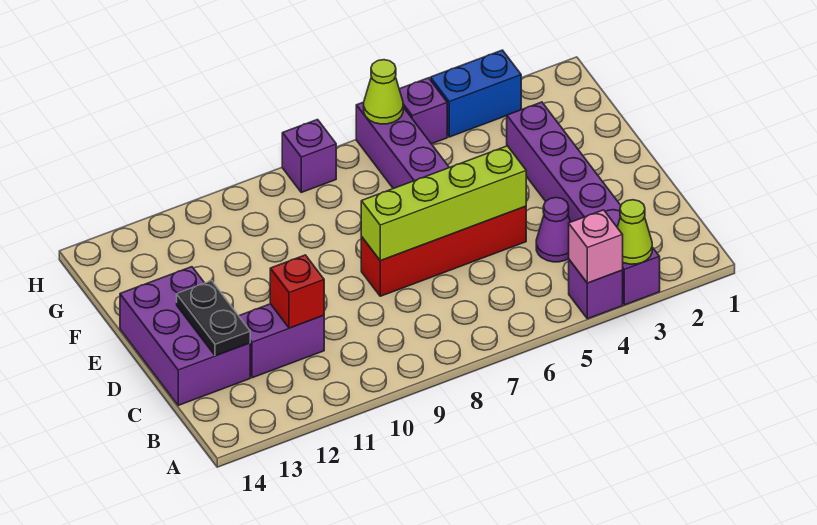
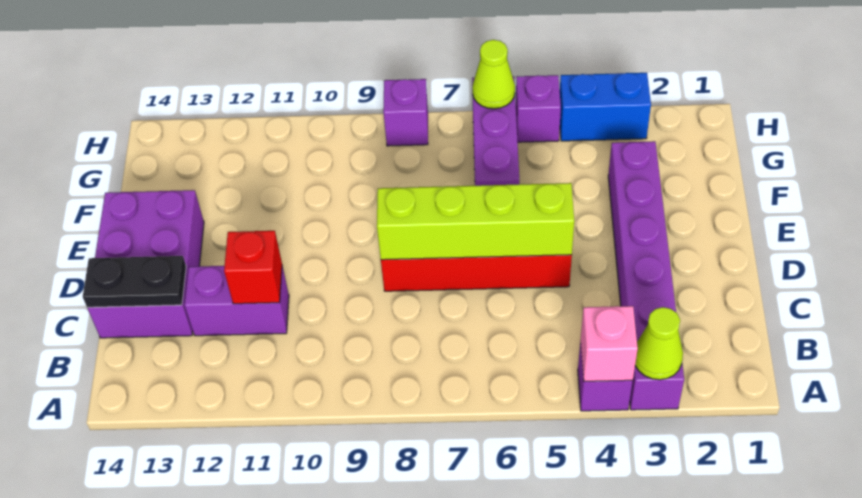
purple cone C4 level 1 -> none
black plate C13:D13 level 2 -> black plate C13:C14 level 2

